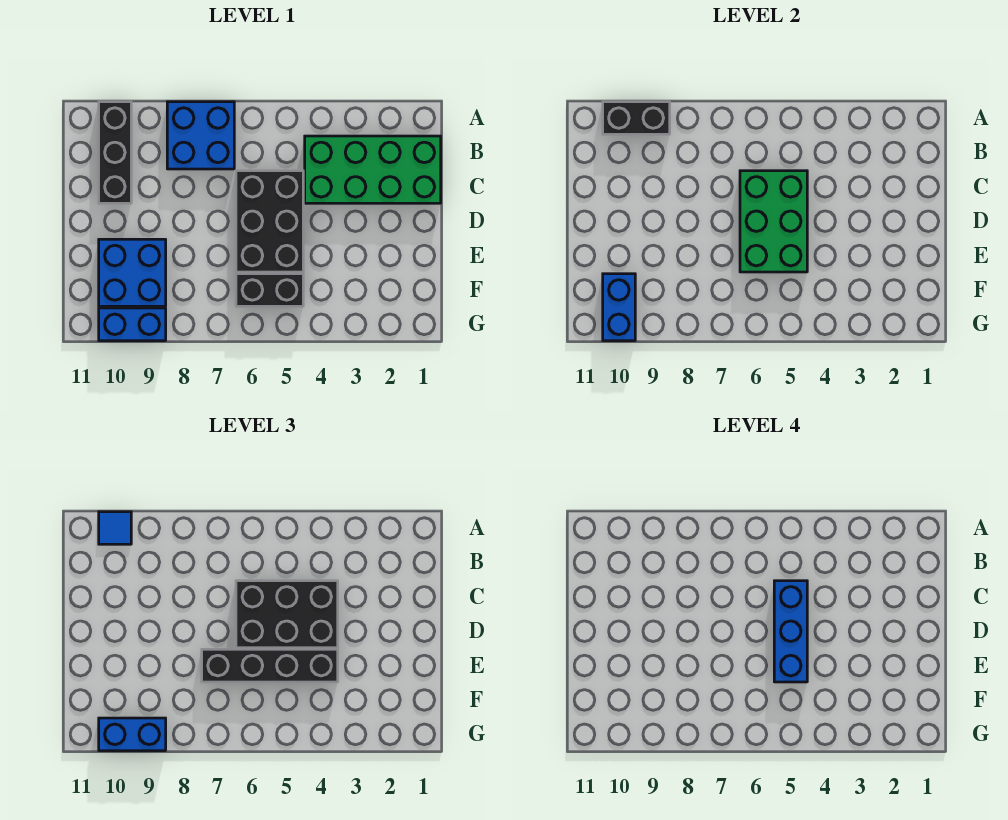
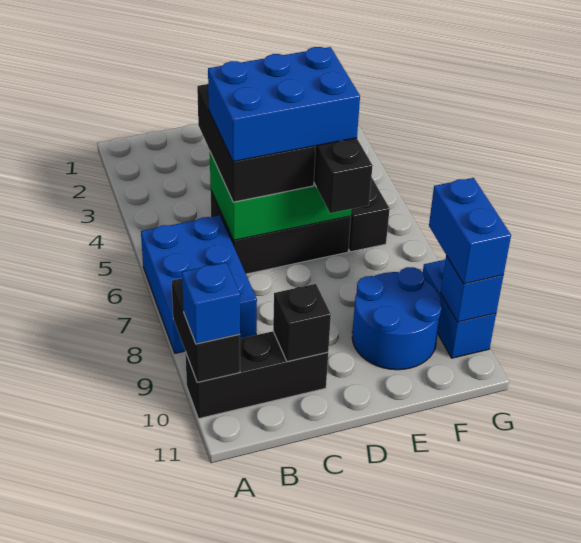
blue brick A7:B8 level 1 -> blue brick A6:B8 level 1
blue tile A10 level 3 -> blue brick A10 level 3
green brick B1:C4 level 1 -> none
blue brick C5:E5 level 4 -> blue brick C5:E6 level 4
none -> black brick C10 level 2
blue brick E9:F10 level 1 -> blue round brick E9:F10 level 1
blue brick F10:G10 level 2 -> blue brick G10 level 2

